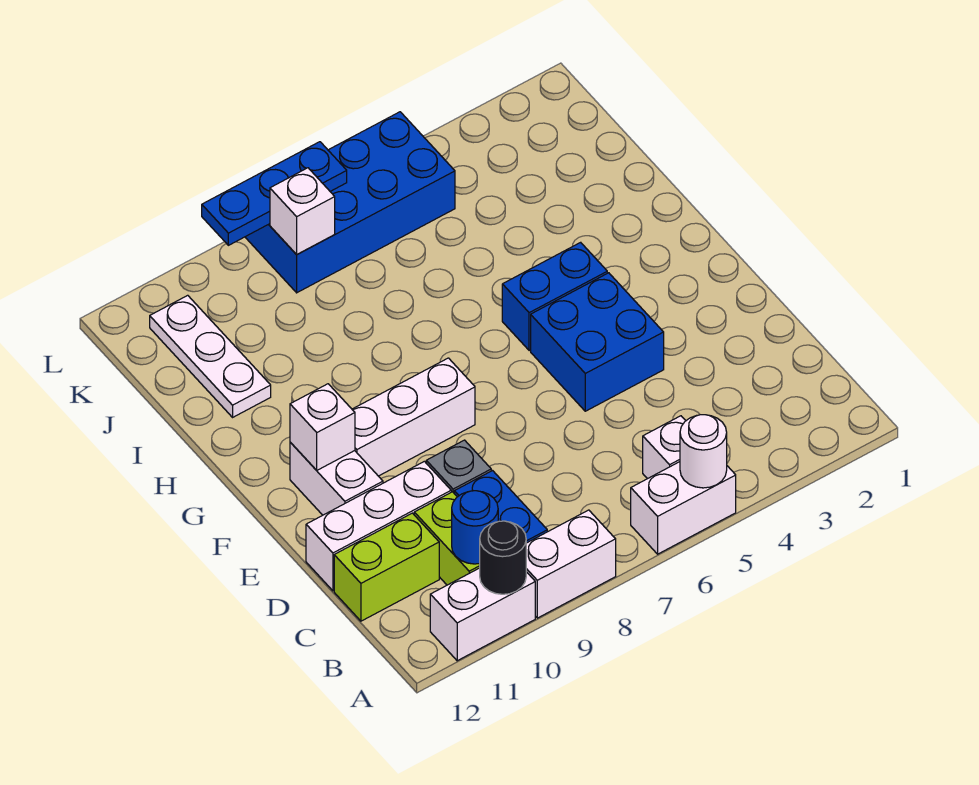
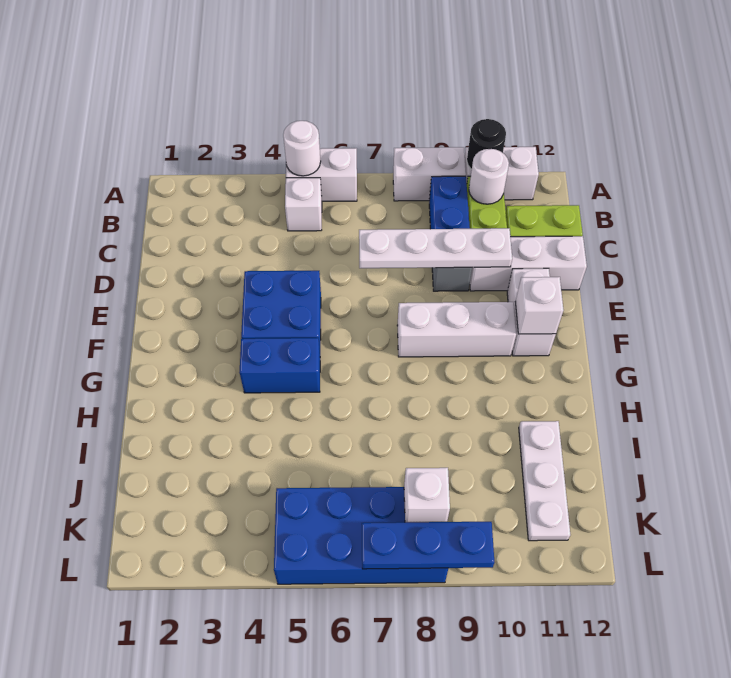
blue round brick B10 level 2 -> white round brick B10 level 2
none -> white plate D7:D10 level 2

